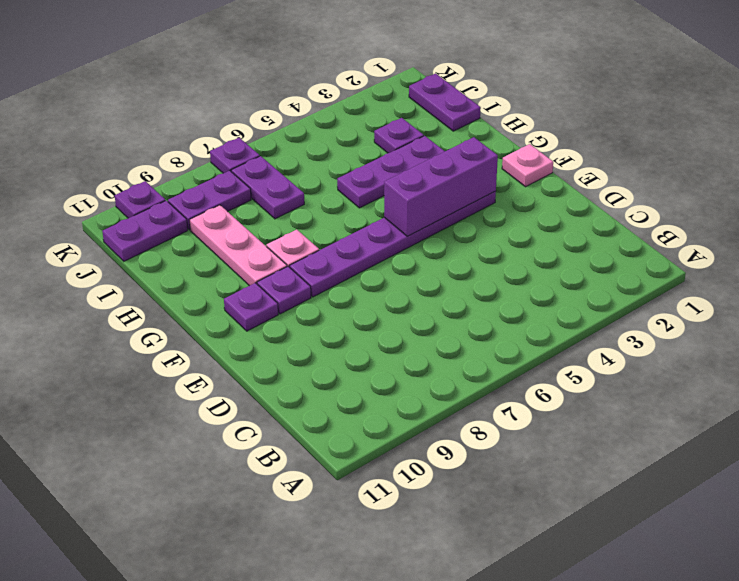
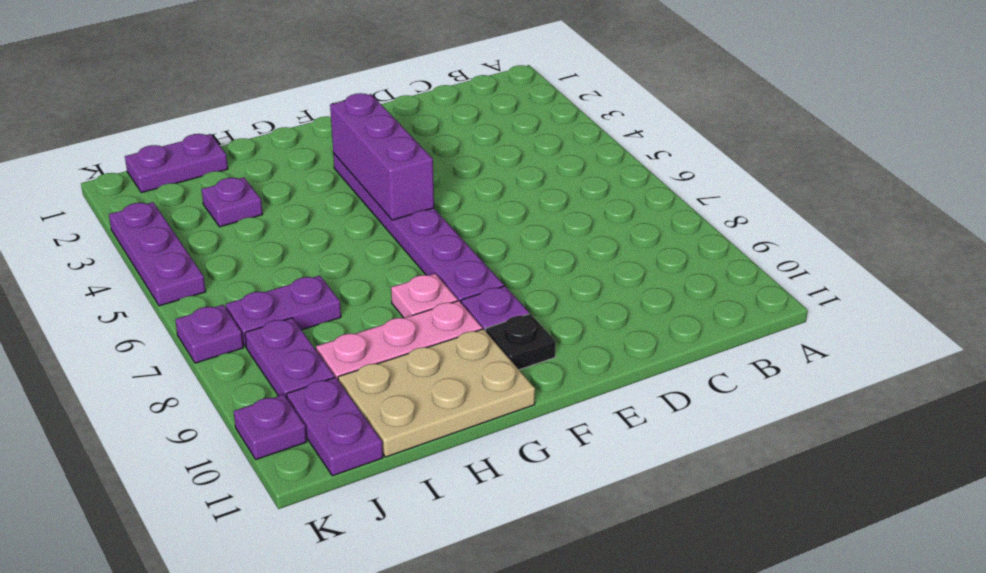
pink plate F1 level 1 -> none
purple plate F10 level 1 -> black plate F10 level 1
none -> tan plate G10:I11 level 1
purple plate H3:H5 level 1 -> purple plate K3:K5 level 1

